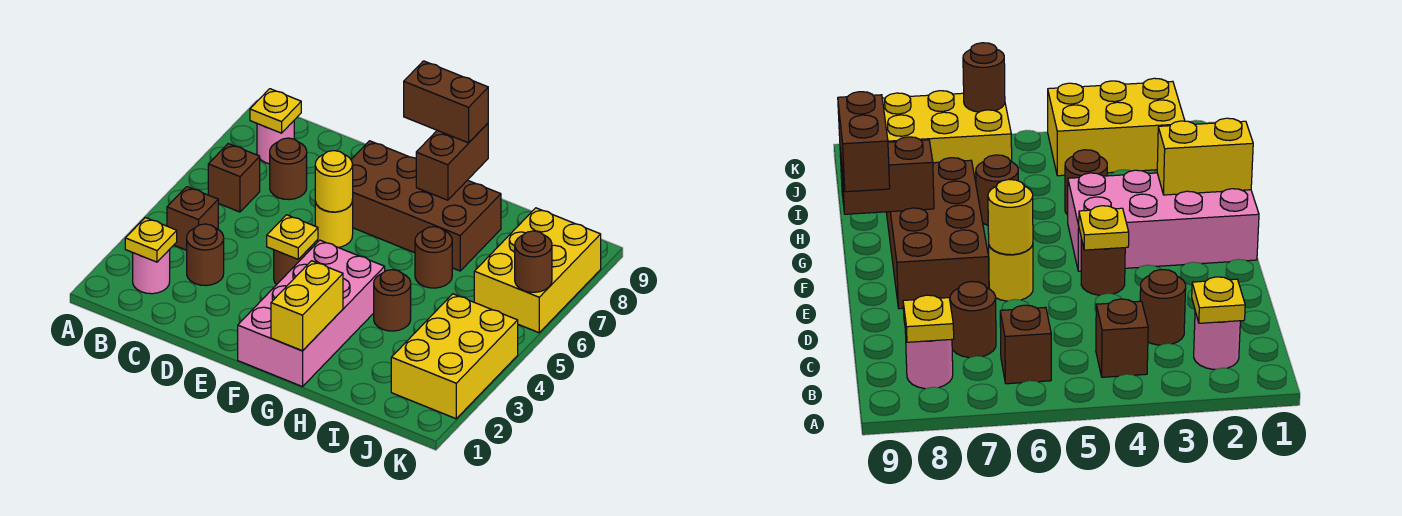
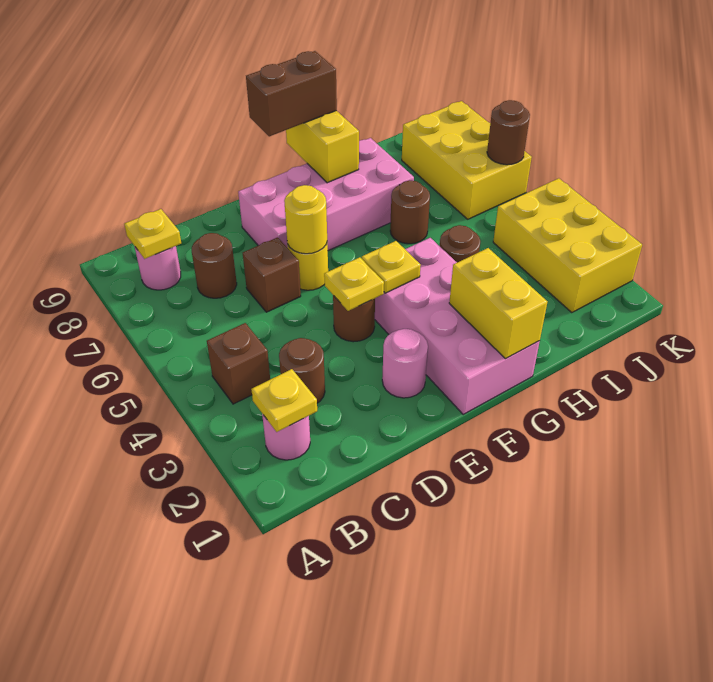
brown brick B6 level 1 -> brown brick D6 level 1
none -> pink round brick E2 level 1
brown brick E7:H8 level 1 -> pink brick E7:H8 level 1
none -> yellow plate F4 level 2
brown brick G8:G9 level 2 -> yellow brick G8:G9 level 2

